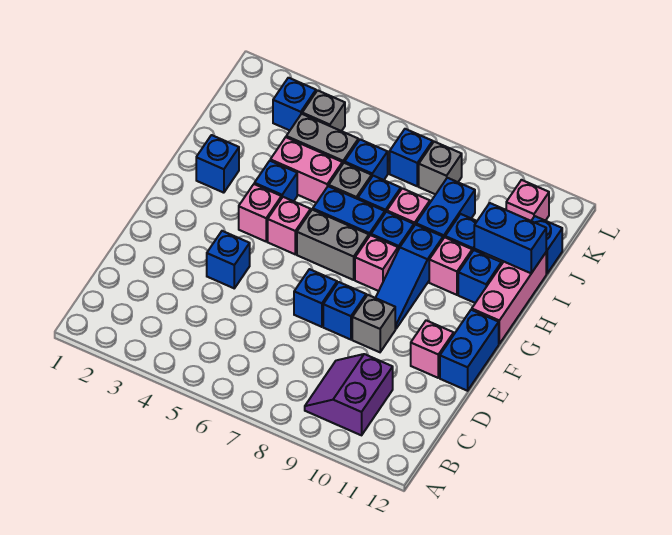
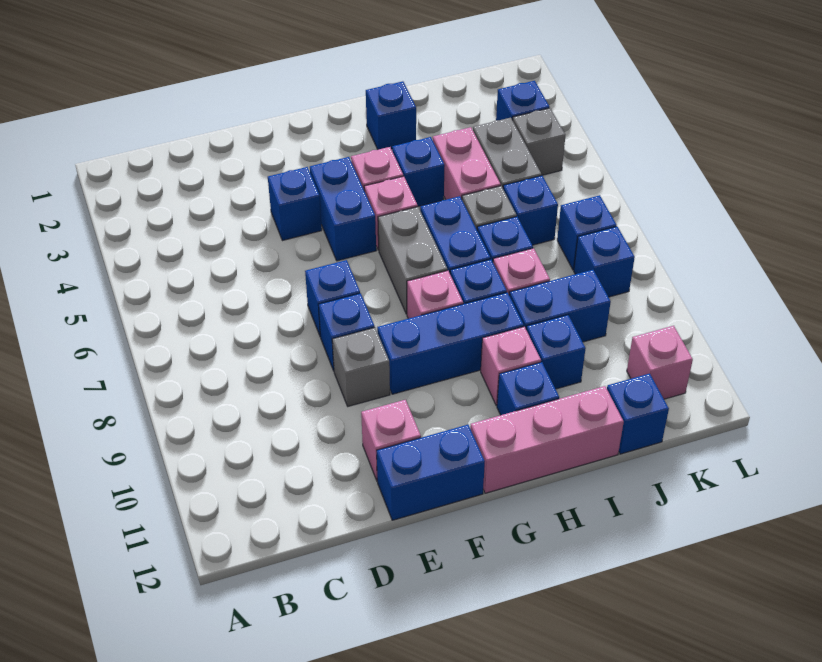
purple slope B9:C10 level 1 top 10 -> none
blue slope F9:H9 level 1 top H -> blue brick F9:H9 level 1
blue brick I11:I12 level 2 -> blue brick F4:F5 level 1
grey brick K8 level 1 -> blue brick K8 level 1

